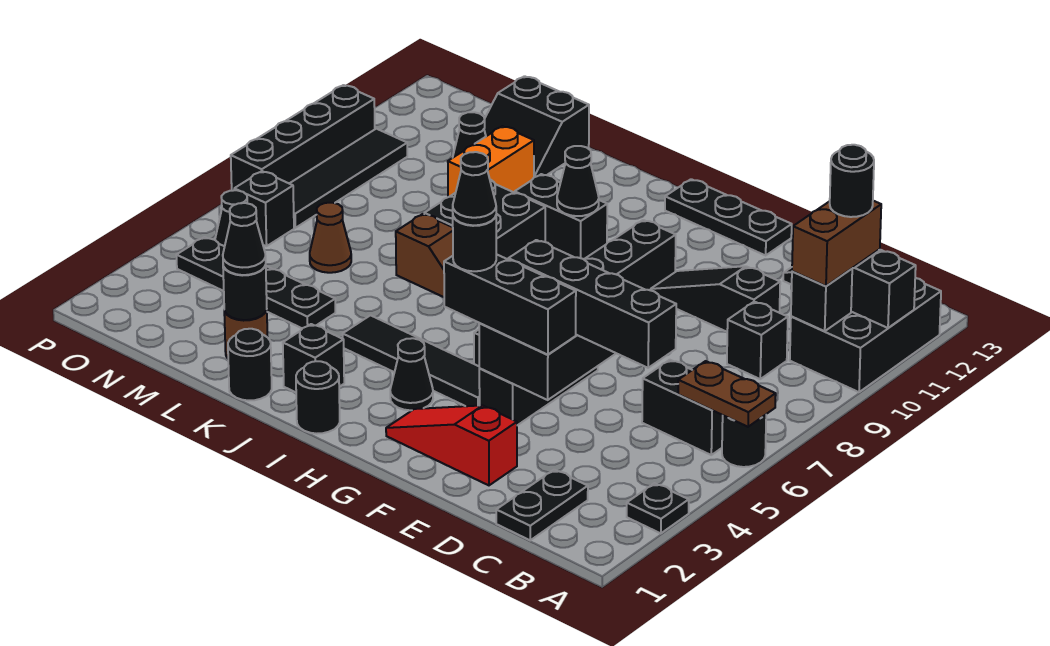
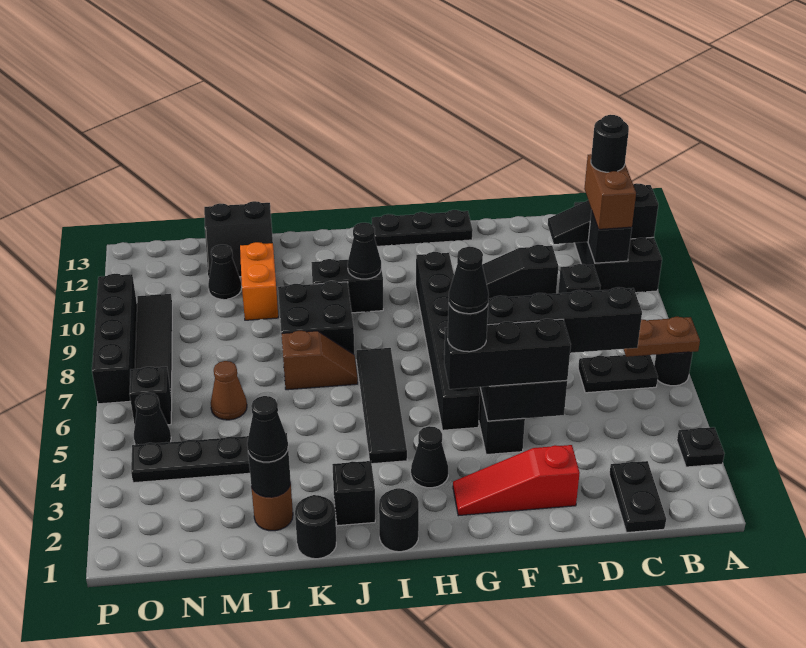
black brick B6:C6 level 1 -> black plate B6:C6 level 1
black tile G4:J4 level 1 -> black tile I4:I7 level 1

